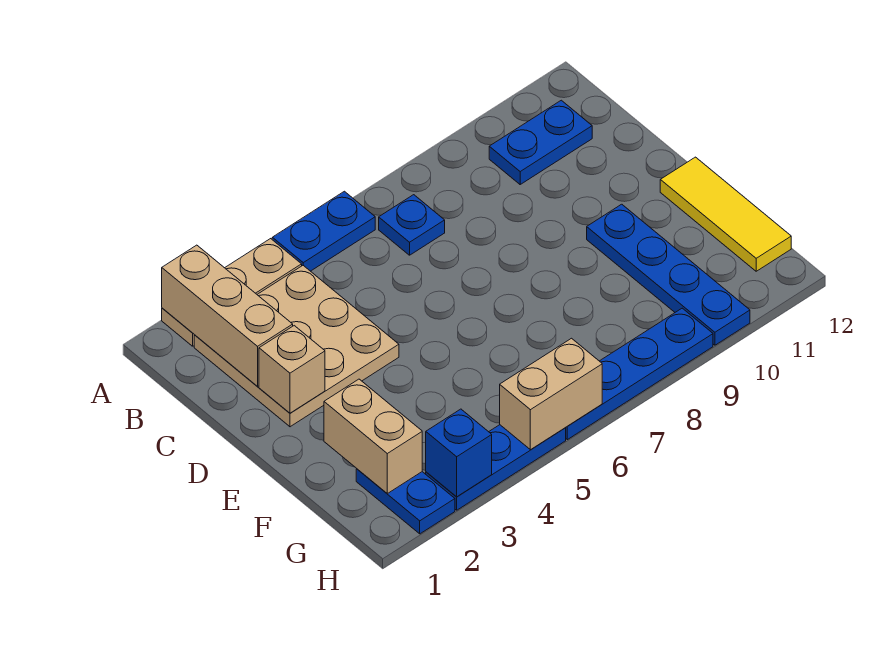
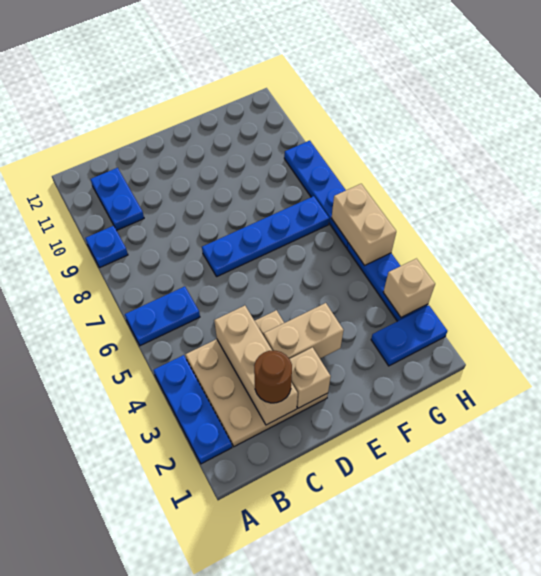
tan plate A2:A4 level 1 -> blue plate A2:A4 level 1
tan brick A2:C2 level 2 -> tan brick C2:C4 level 2
blue plate A5:A6 level 1 -> blue plate A6:B6 level 1
blue plate B7 level 1 -> blue plate A9 level 1
none -> brown round brick C2 level 3
blue plate E10:H10 level 1 -> blue plate D7:G7 level 1
yellow tile E12:G12 level 1 -> none
tan brick F2:G2 level 2 -> tan brick D3:E3 level 2
blue brick H3 level 2 -> tan brick H3 level 2

